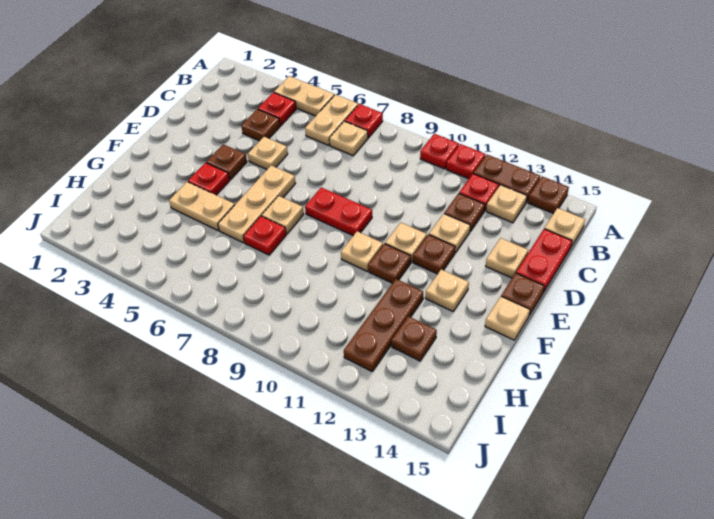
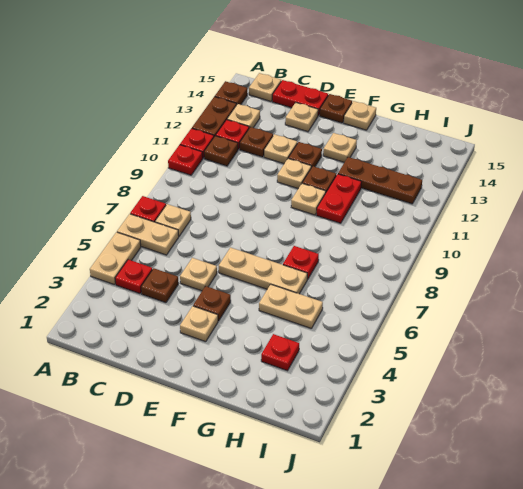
red plate E8:E9 level 1 -> red plate G10:G11 level 1
red plate F4 level 1 -> red plate H3 level 1
tan plate F7 level 1 -> tan plate E3 level 1
tan plate G4:G5 level 1 -> tan plate G5:H5 level 1
brown plate H13 level 1 -> brown plate B11 level 1

